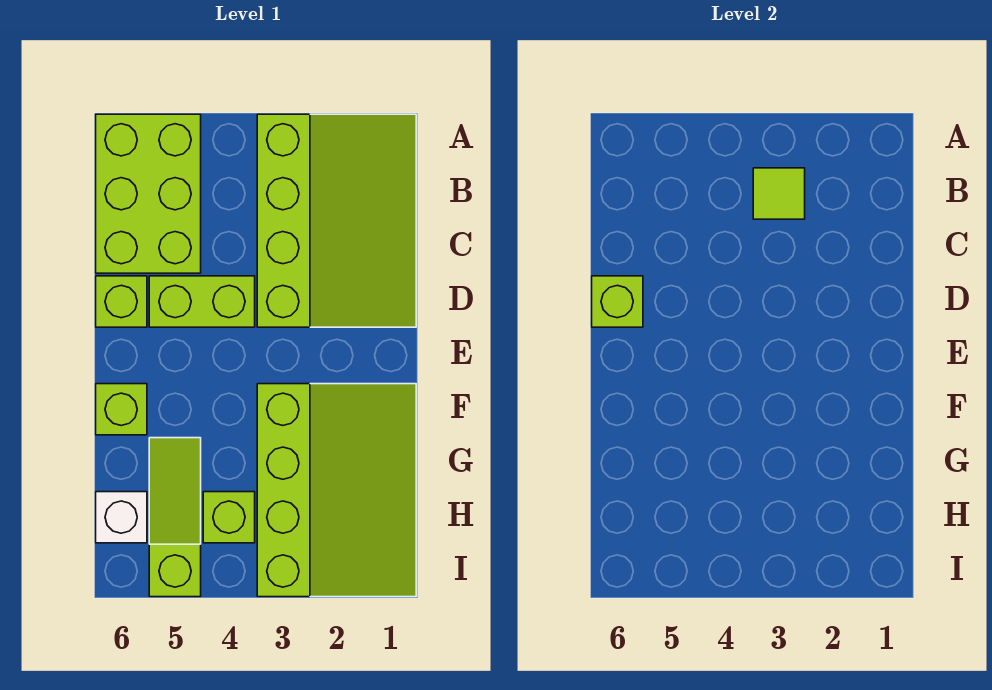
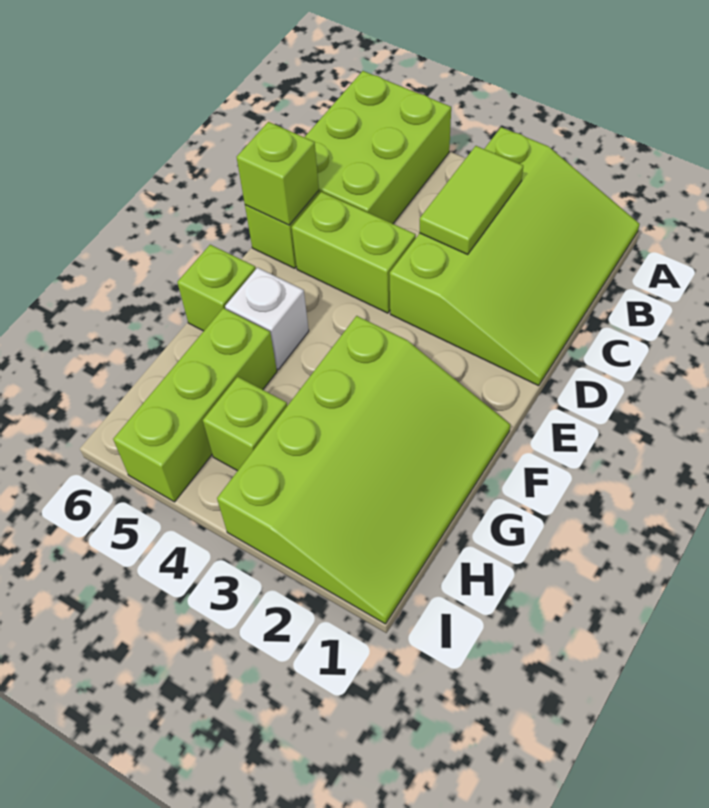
lime tile B3 level 2 -> lime tile B3:C3 level 2
lime slope G5:I5 level 1 top I -> lime brick G5:I5 level 1
white brick H6 level 1 -> white brick F5 level 1

